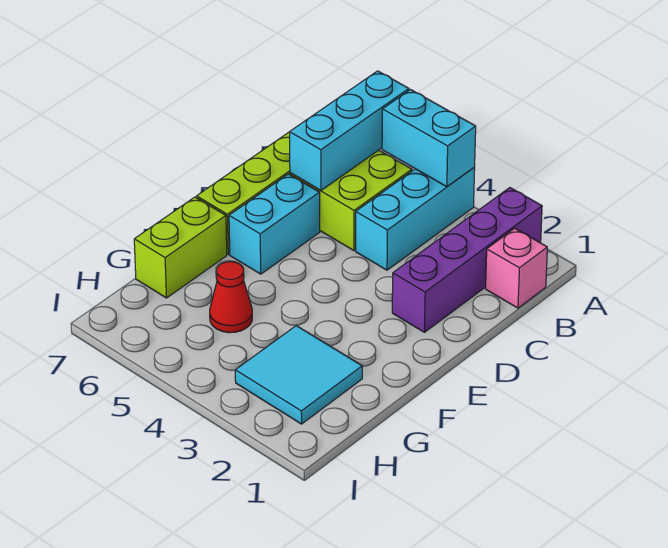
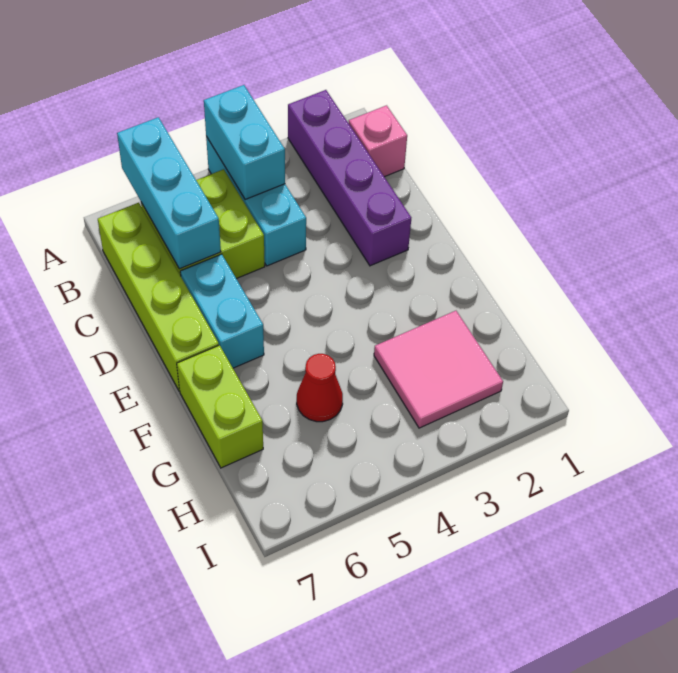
cyan brick A4:A5 level 2 -> cyan brick A4:B4 level 2
cyan tile G2:H3 level 1 -> pink tile G2:H3 level 1

